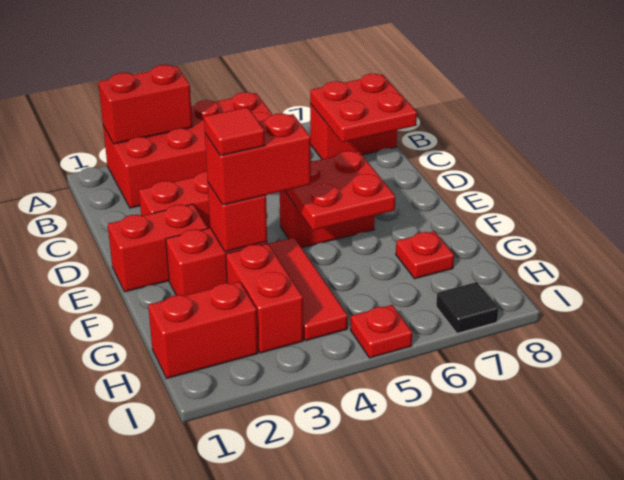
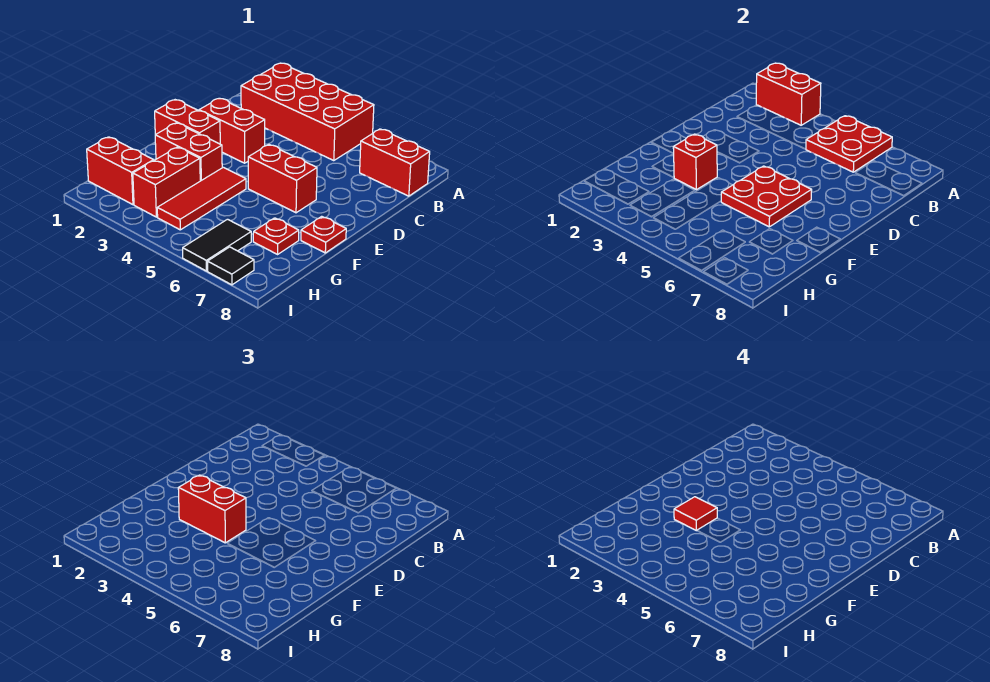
red plate B7:C8 level 2 -> red plate A5:B6 level 2
none -> black tile H6:I6 level 1
red plate I5 level 1 -> red plate F8 level 1

